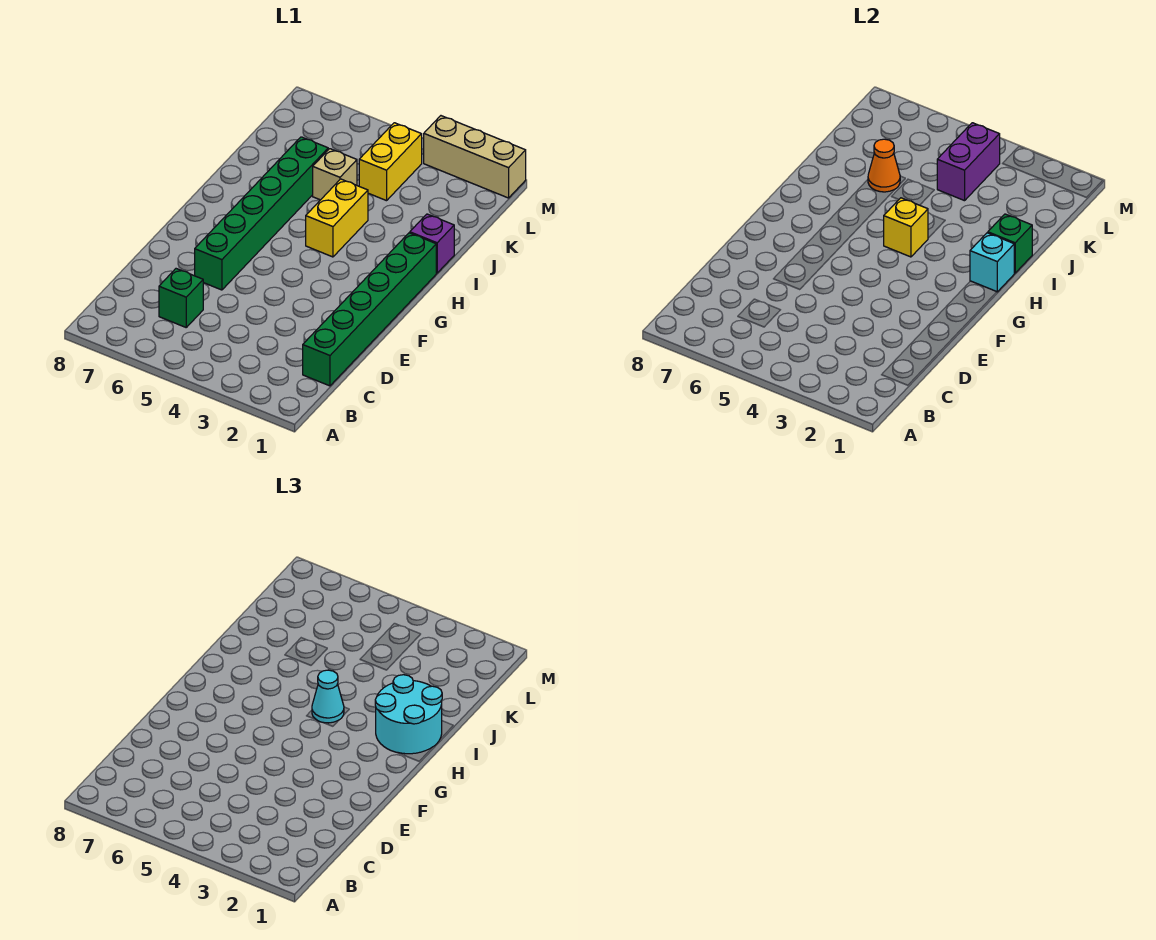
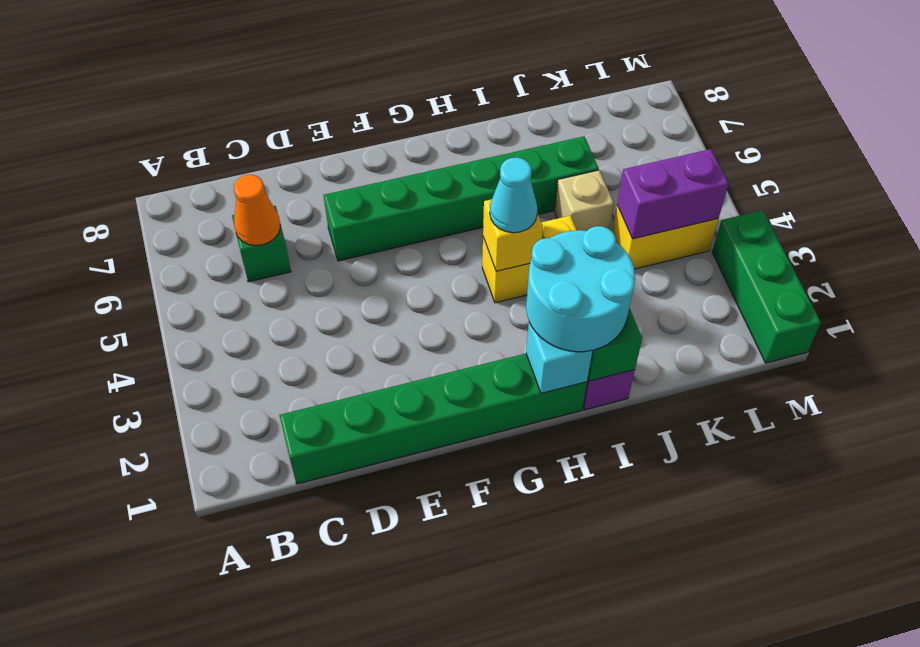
orange cone J6 level 2 -> orange cone C6 level 2
tan brick M1:M3 level 1 -> green brick M1:M3 level 1

